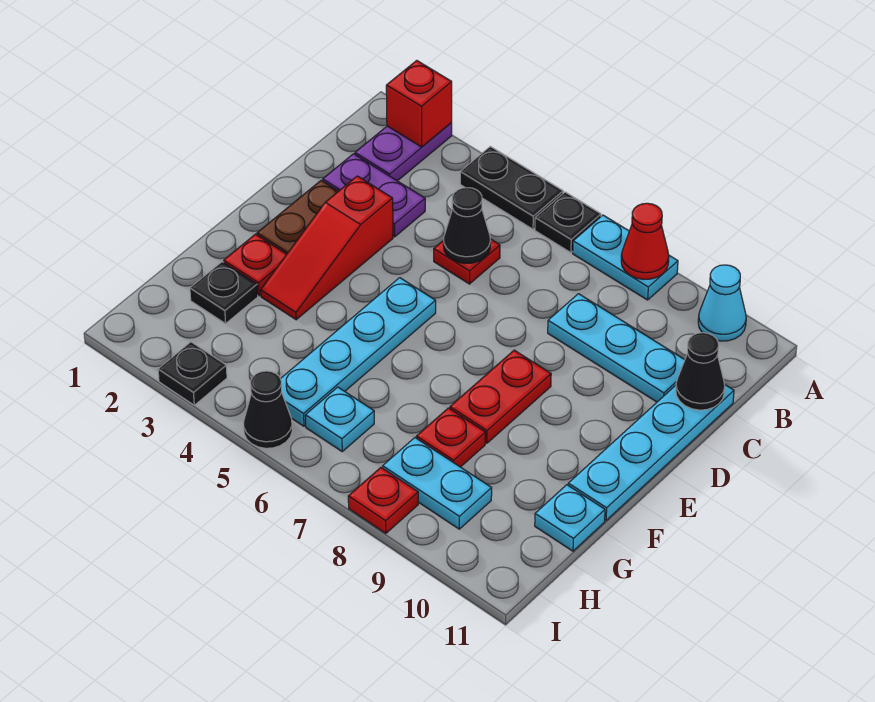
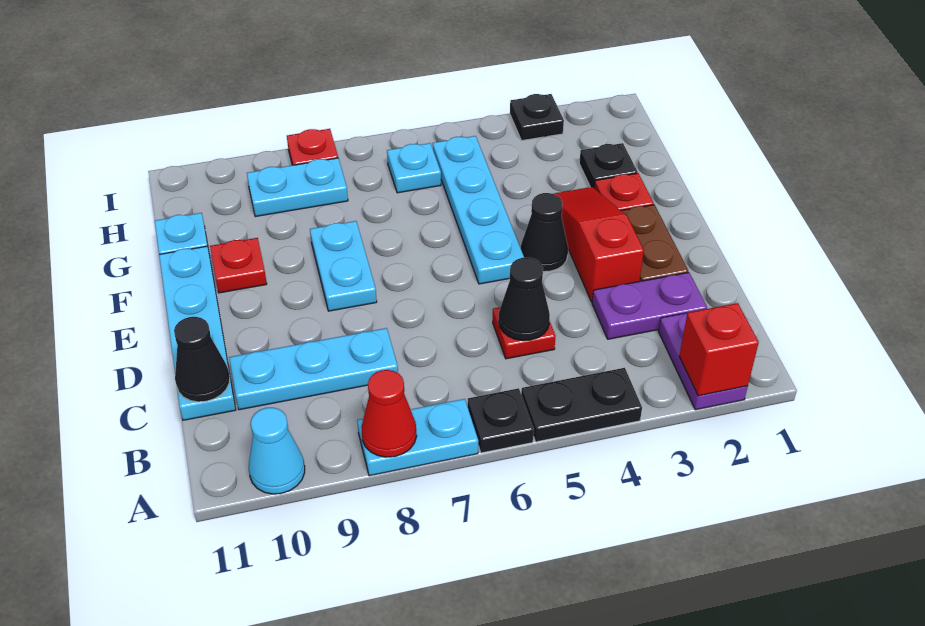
red plate E8:F8 level 1 -> cyan plate E8:F8 level 1
red plate G8 level 1 -> red plate F10 level 1
black cone I5 level 1 -> black cone E4 level 1

